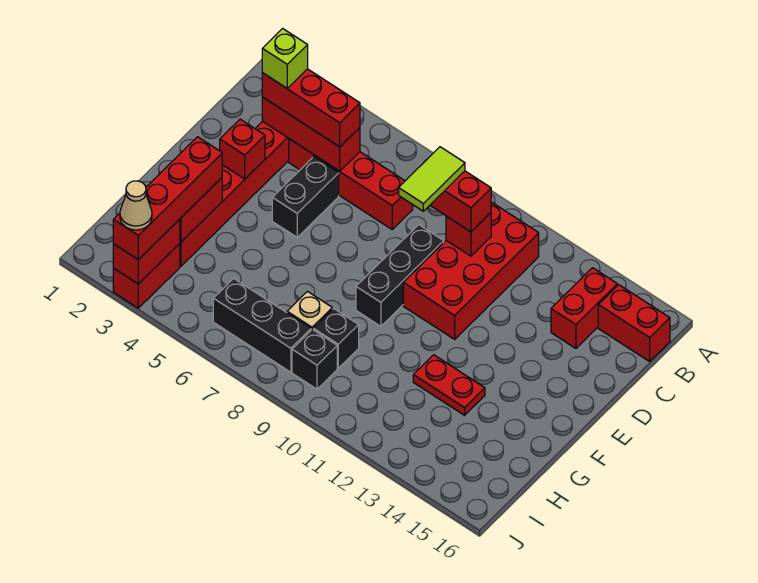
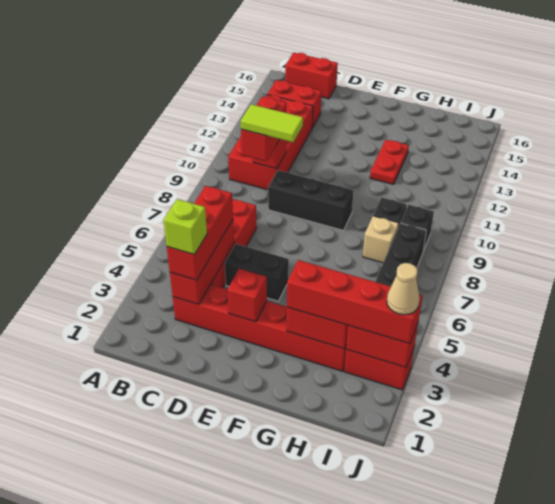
red brick B10:E11 level 1 -> red brick B10:C13 level 1
red brick B15:B16 level 1 -> red brick B16:C16 level 1

